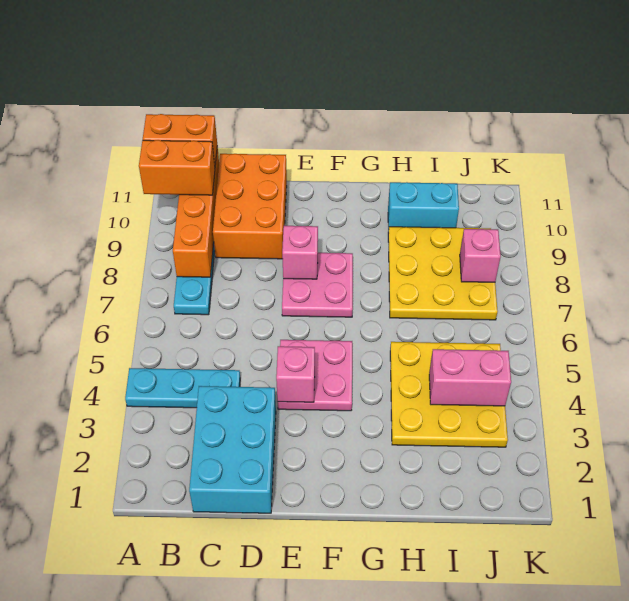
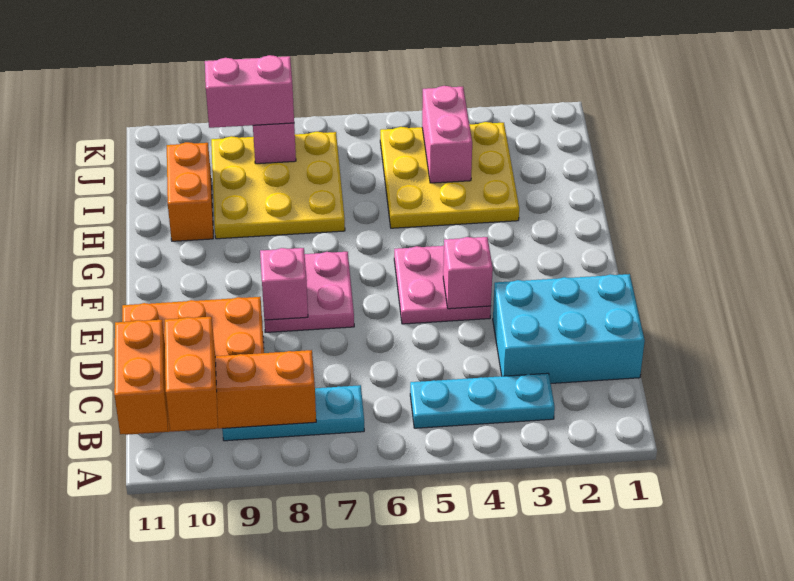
cyan plate A4:C4 level 1 -> cyan plate B3:B5 level 1
cyan brick H10:I10 level 1 -> orange brick H10:I10 level 1
none -> pink brick J8:J9 level 3

